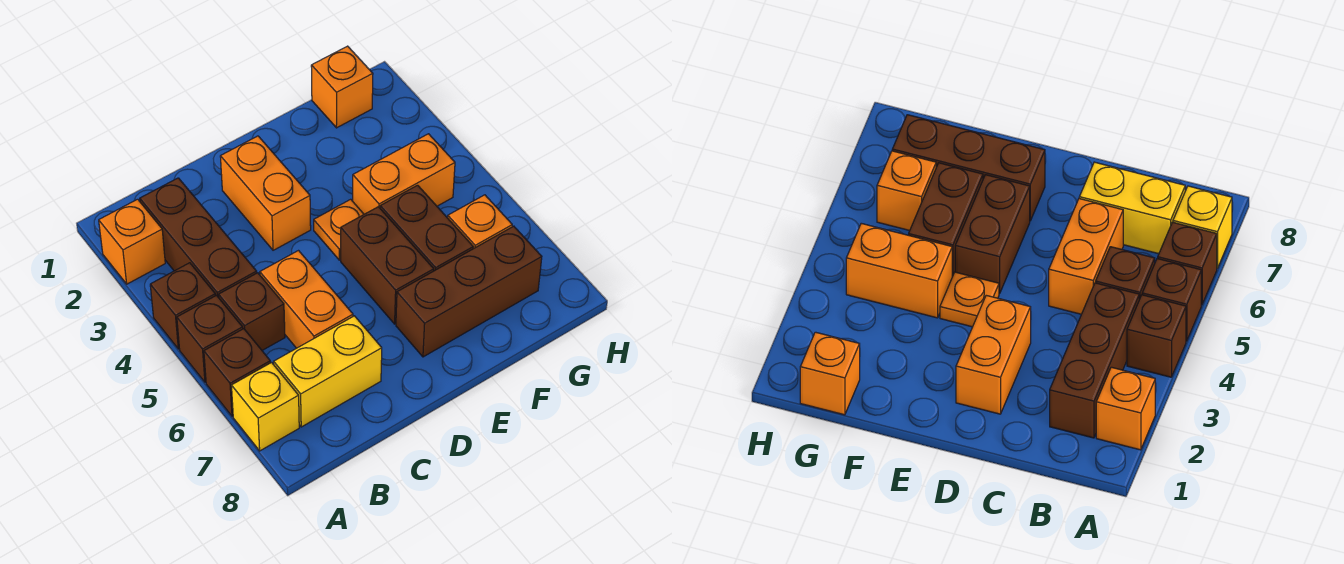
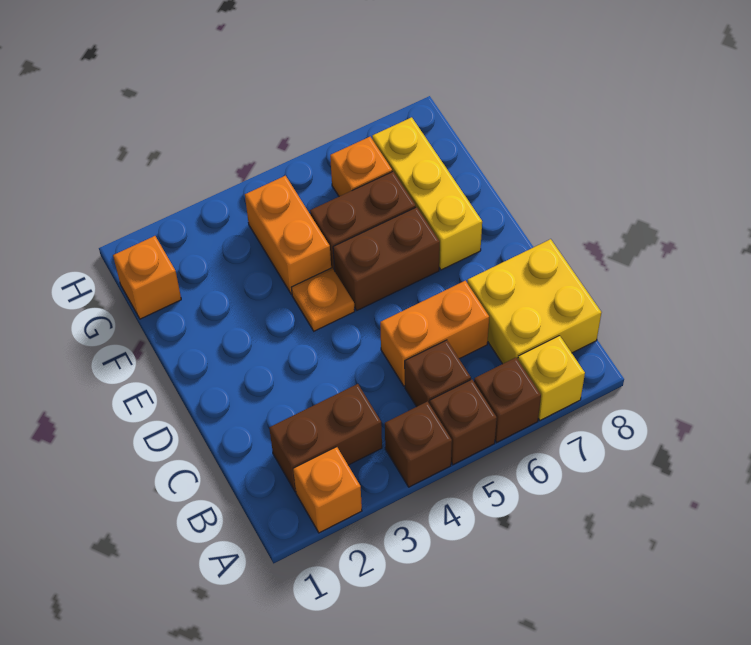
brown brick B2:B4 level 1 -> brown brick B2:B3 level 1
yellow brick B7:C7 level 1 -> yellow brick B7:C8 level 1
orange brick D2:D3 level 1 -> none
brown brick E7:G7 level 1 -> yellow brick E7:G7 level 1

